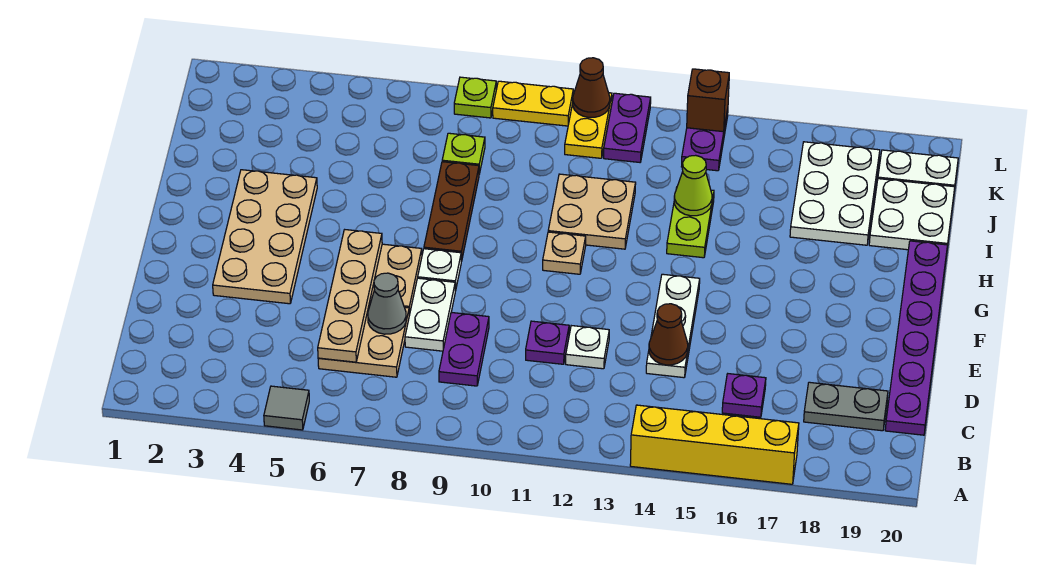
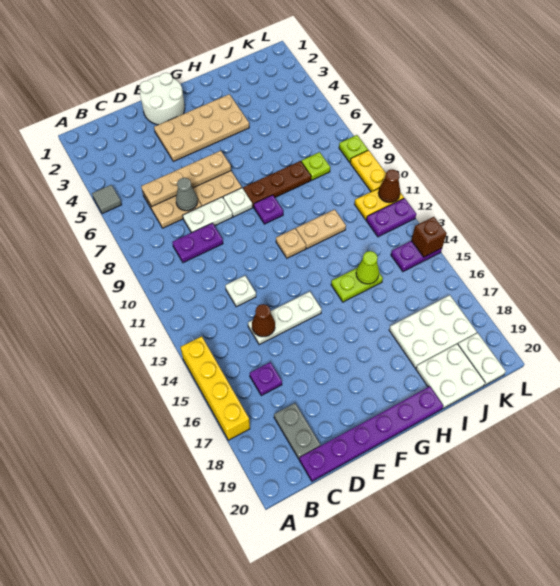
purple plate D11 level 1 -> purple plate G9 level 1
none -> white round brick E1:F2 level 1
tan plate H11:I12 level 1 -> tan plate H11:I11 level 1

